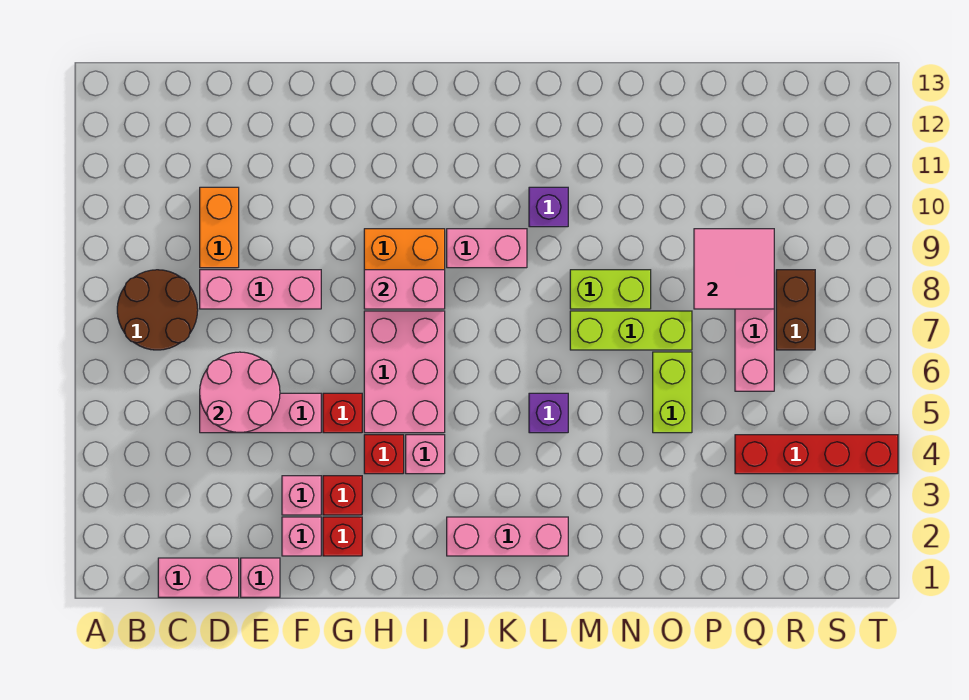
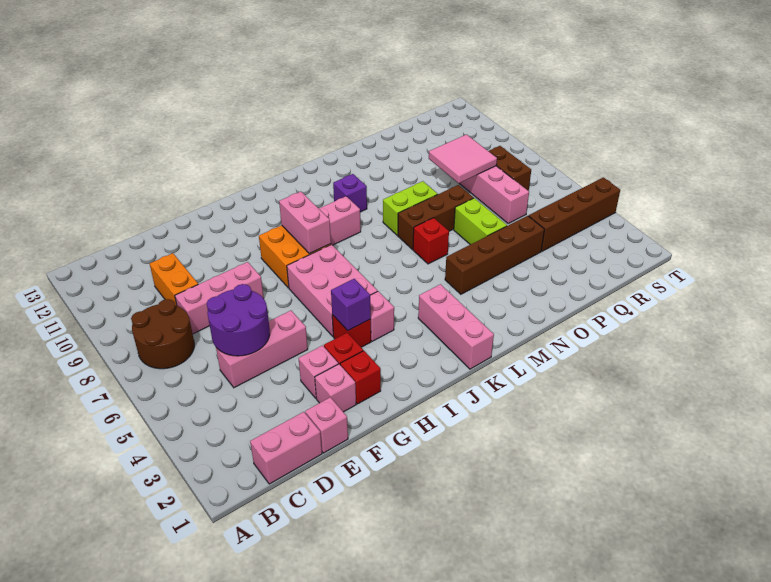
pink round brick D5:E6 level 2 -> purple round brick D5:E6 level 2
red brick G5 level 1 -> red brick M6 level 1
pink brick H8:I8 level 2 -> pink brick I8:I9 level 2
pink brick J2:L2 level 1 -> pink brick K1:K3 level 1
purple brick L5 level 1 -> purple brick H4 level 2
none -> brown brick M4:P4 level 1
lime brick M7:O7 level 1 -> brown brick M7:O7 level 1
red brick Q4:T4 level 1 -> brown brick Q4:T4 level 1

